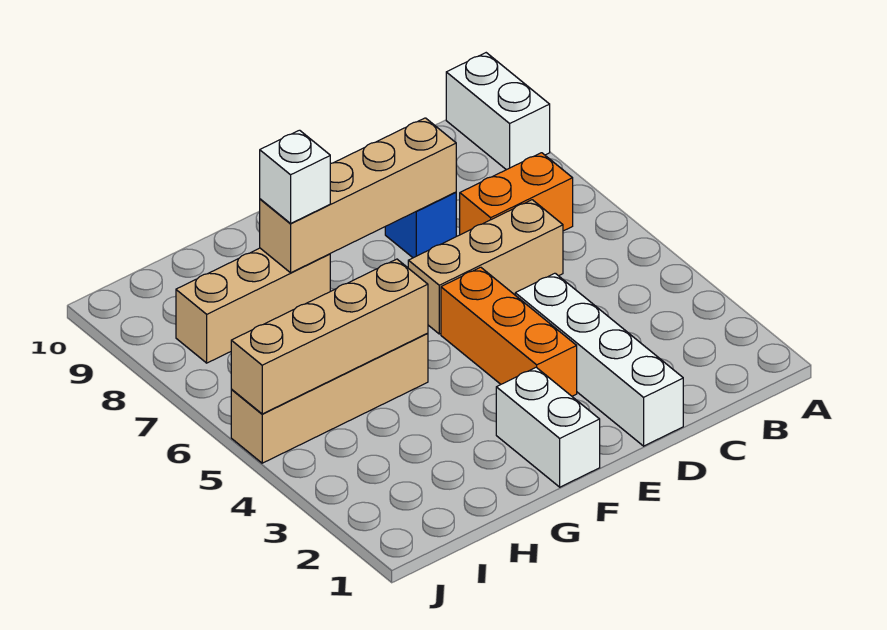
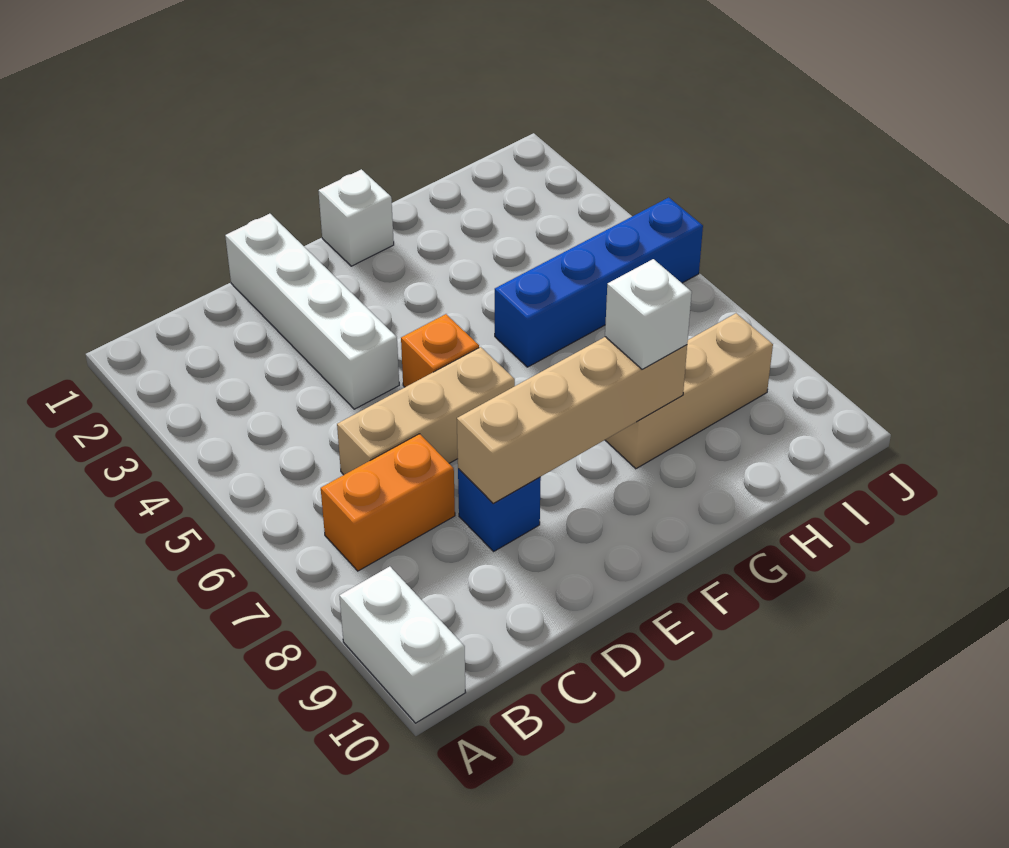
orange brick E3:E5 level 1 -> orange brick E5 level 1
white brick F1:F2 level 1 -> white brick F1 level 1
tan brick G5:J5 level 1 -> blue brick G5:J5 level 1
tan brick G5:J5 level 2 -> none

